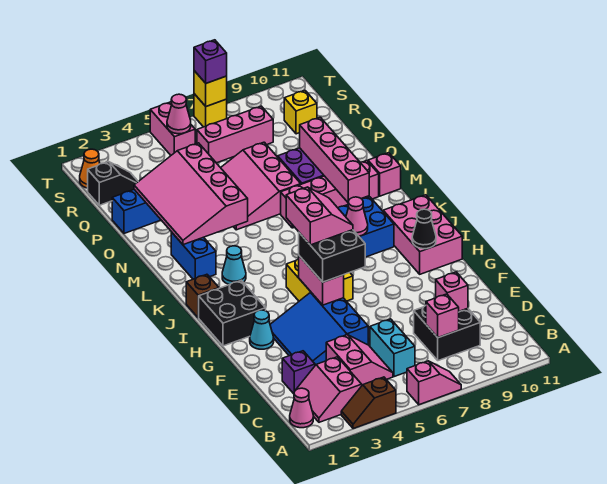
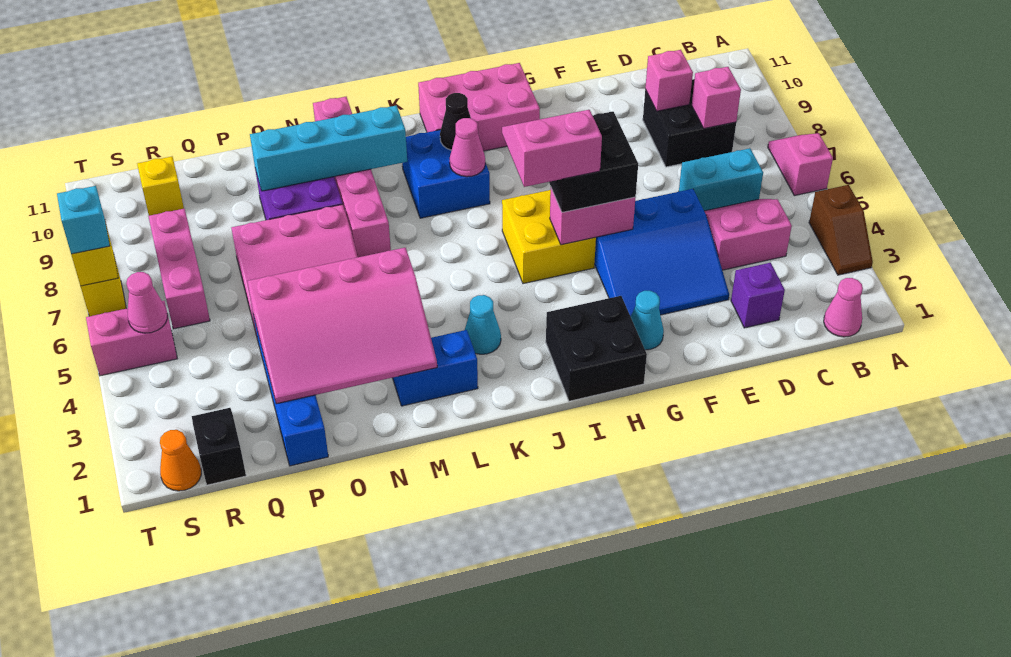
pink slope B2:C3 level 1 top 3 -> none
black cone H10 level 2 -> black cone J9 level 2
brown brick J1 level 1 -> none
pink brick L9:O9 level 2 -> cyan brick L9:O9 level 2
purple brick T7 level 3 -> cyan brick T7 level 3

